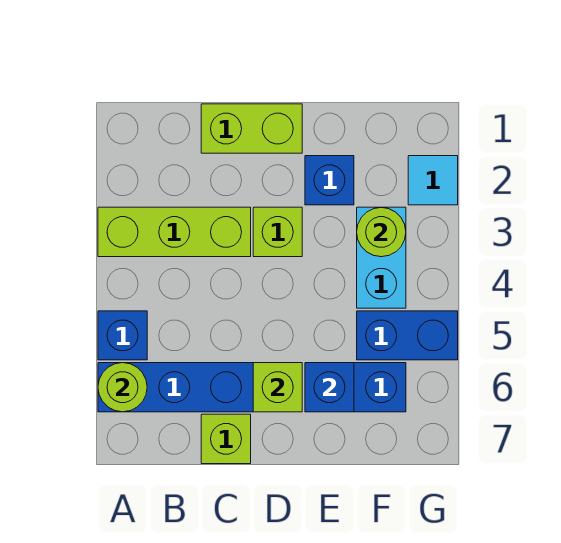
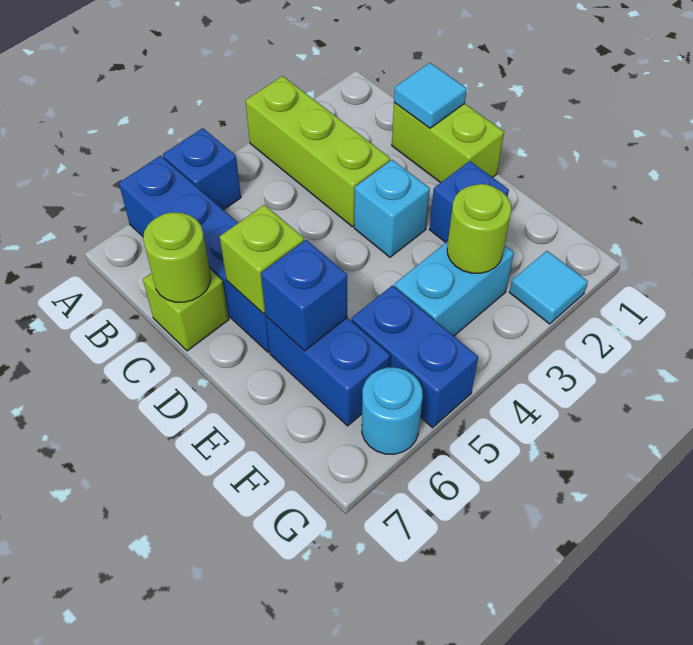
lime round brick A6 level 2 -> lime round brick C7 level 2
none -> cyan tile C1 level 2
lime brick D3 level 1 -> cyan brick D3 level 1
none -> cyan round brick G6 level 1

